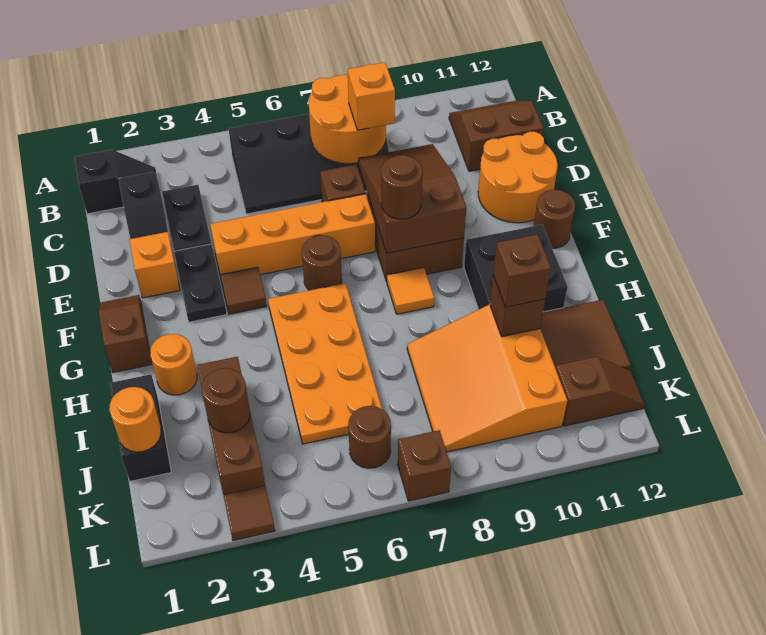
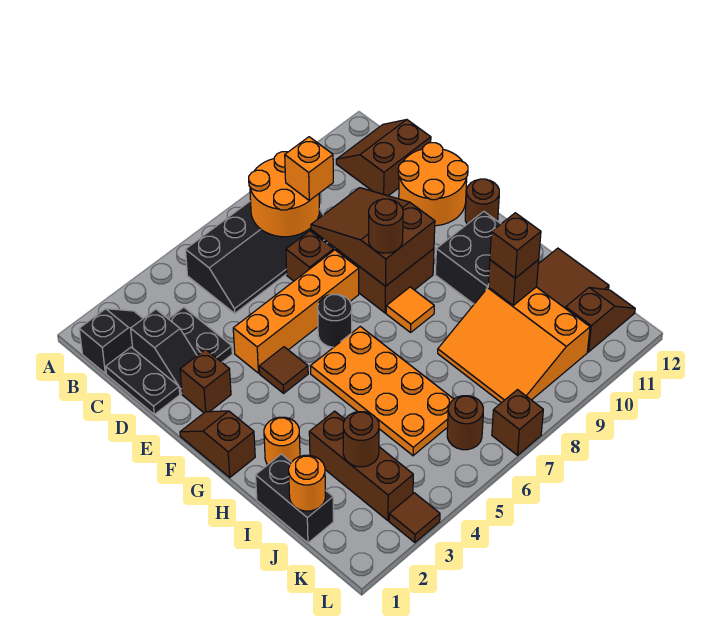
orange brick E2 level 1 -> brown brick E2 level 1
black plate E3:F3 level 1 -> black plate C1:D1 level 1
brown round brick F6 level 1 -> black round brick F6 level 1

